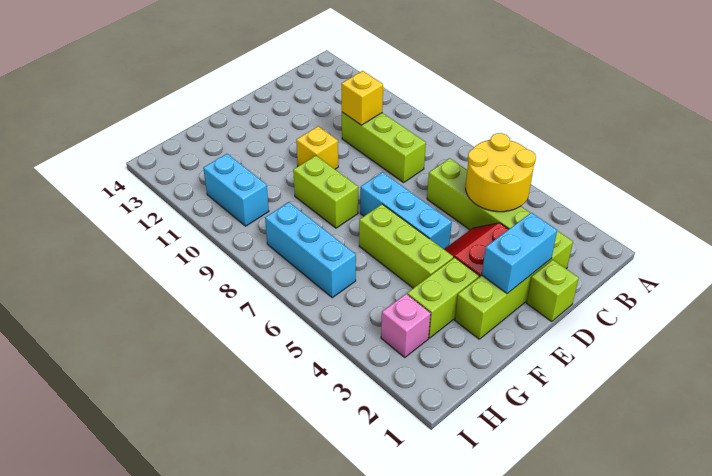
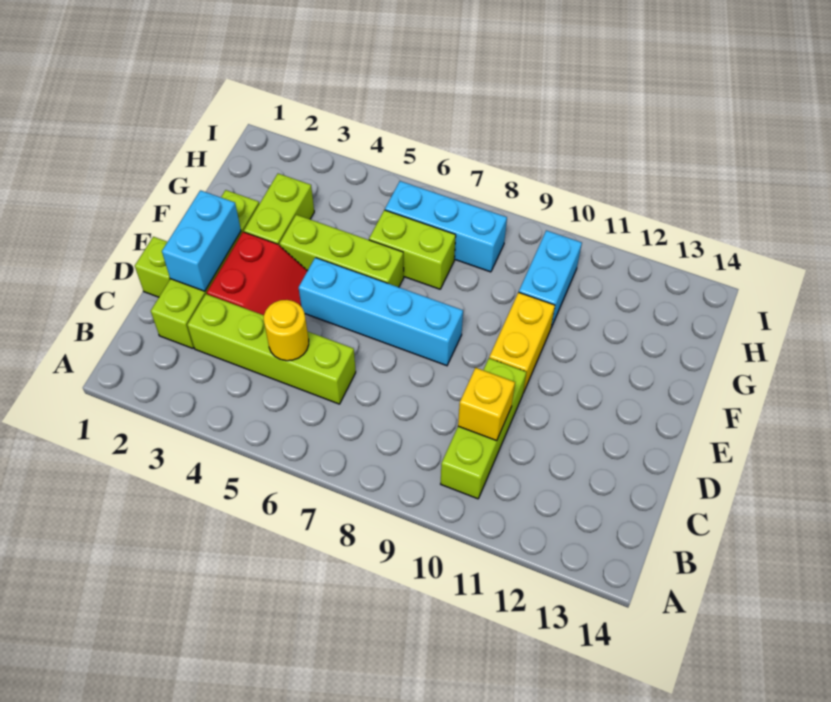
yellow round brick B4:C5 level 2 -> yellow round brick C5 level 2
lime brick C8:C10 level 1 -> lime brick B10:D10 level 1
cyan brick E5:E7 level 1 -> cyan brick E5:E8 level 1
yellow brick E10 level 1 -> yellow brick E10:F10 level 1
lime brick F8:F9 level 1 -> lime brick G6:G7 level 1
pink brick H3 level 1 -> none
cyan brick H10:H11 level 1 -> cyan brick G10:H10 level 1

